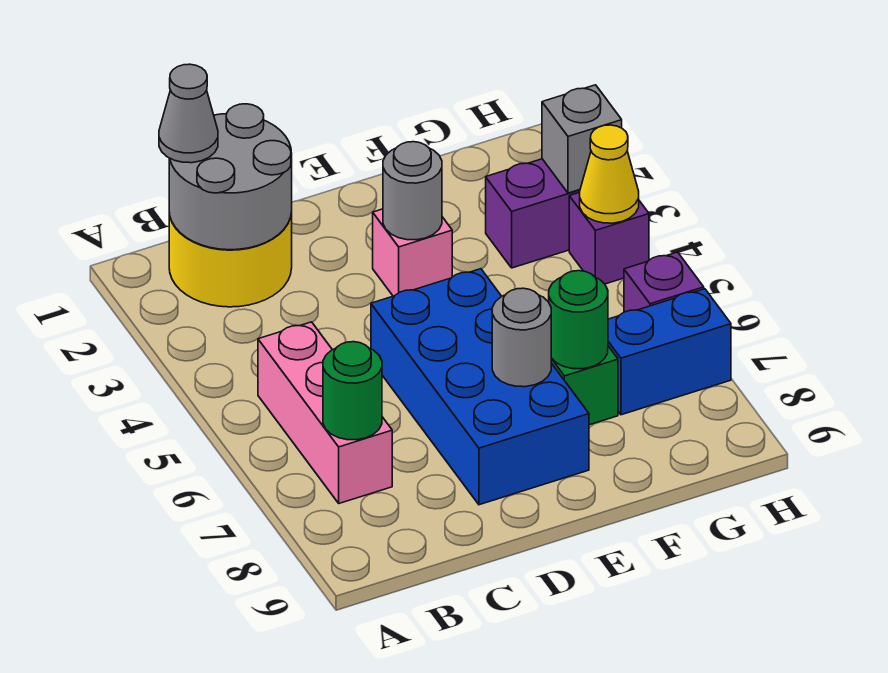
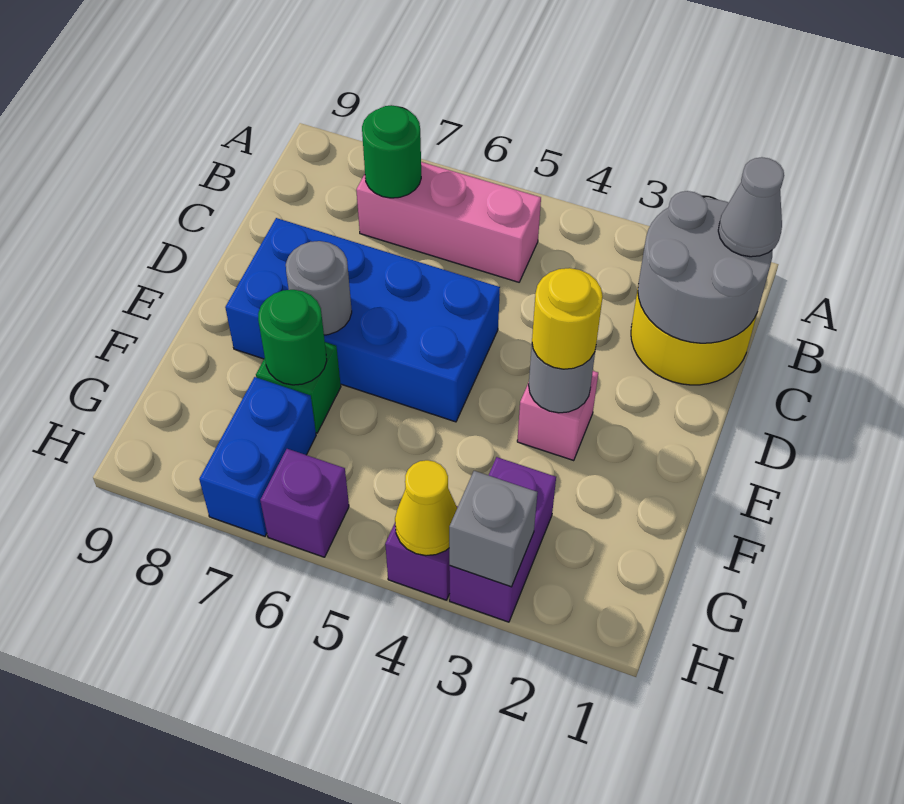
none -> yellow round brick E3 level 3

